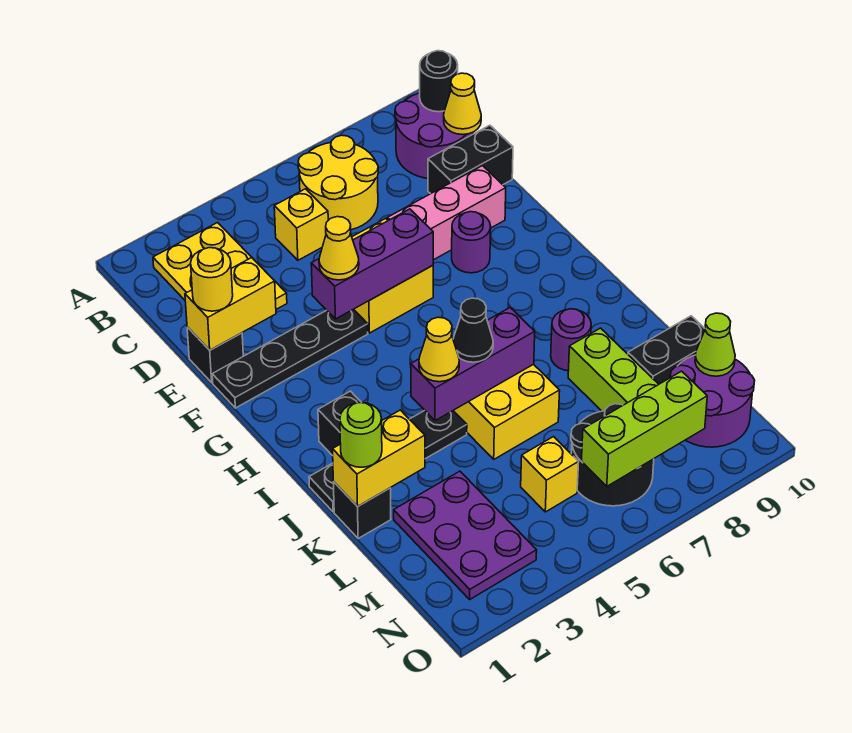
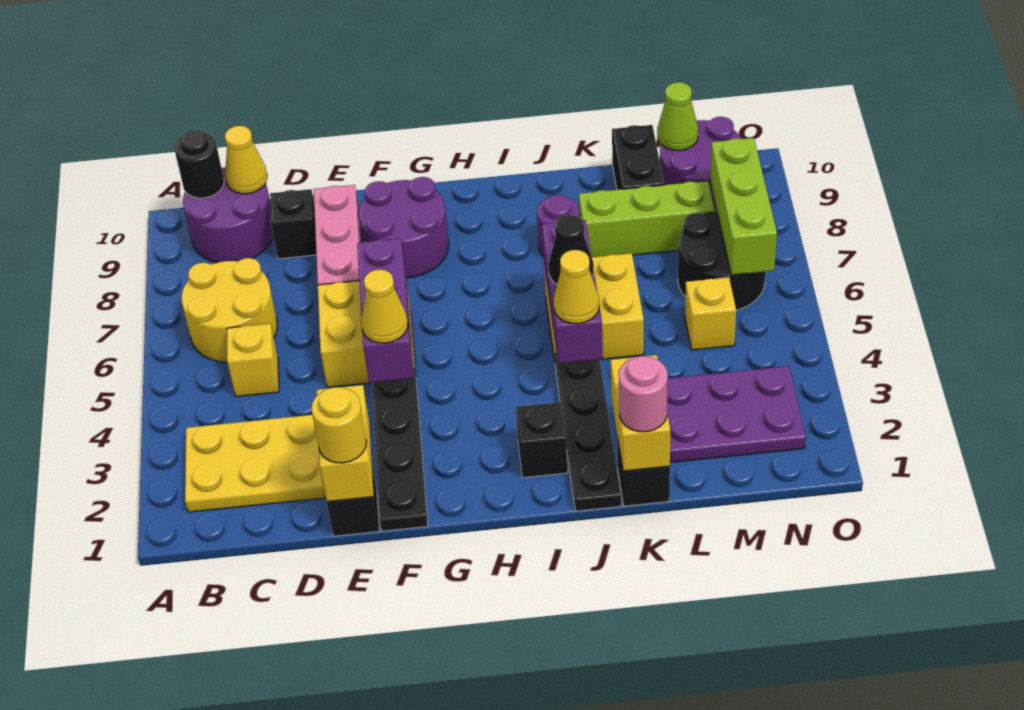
black brick D9:D10 level 1 -> black brick D9 level 1
purple round brick F8 level 1 -> purple round brick F8:G9 level 1
lime round brick K1 level 3 -> pink round brick K1 level 3

